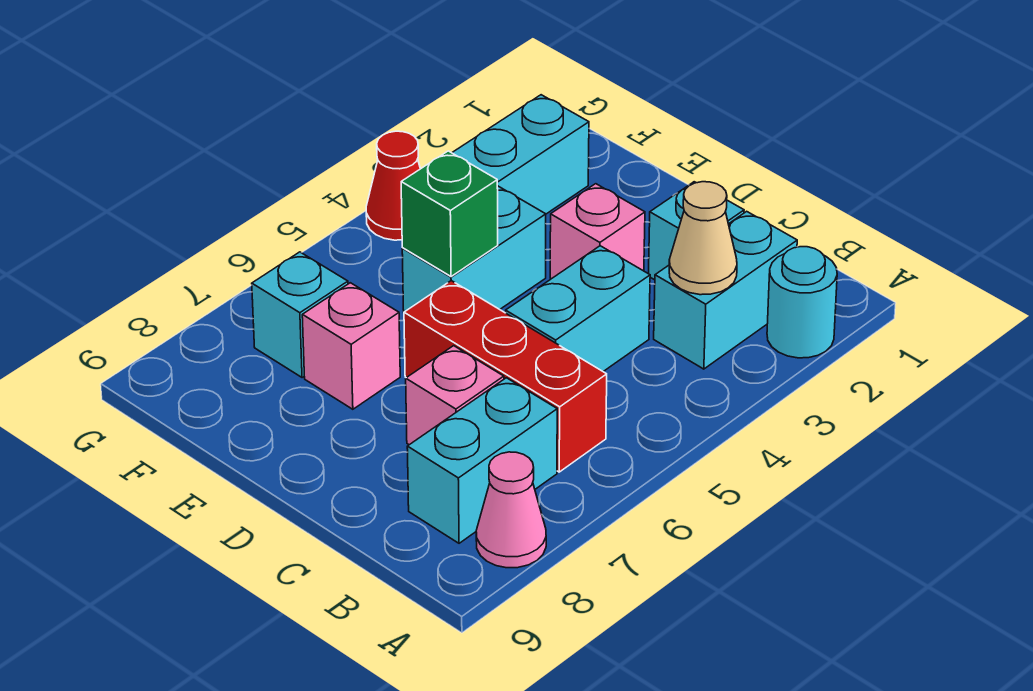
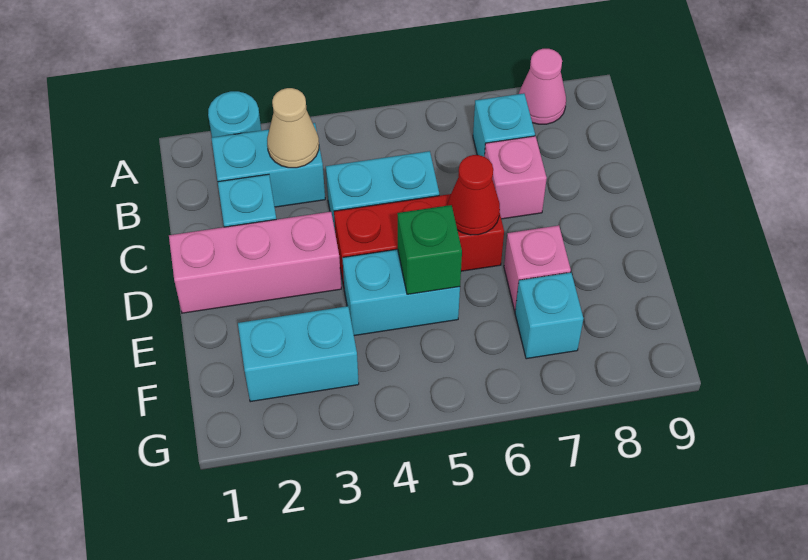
red brick B6:D6 level 1 -> red brick D4:D6 level 1
cyan brick B7:B8 level 1 -> cyan brick B7 level 1
pink brick D3 level 1 -> pink brick D1:D3 level 1
red cone G4 level 1 -> red cone D6 level 2

